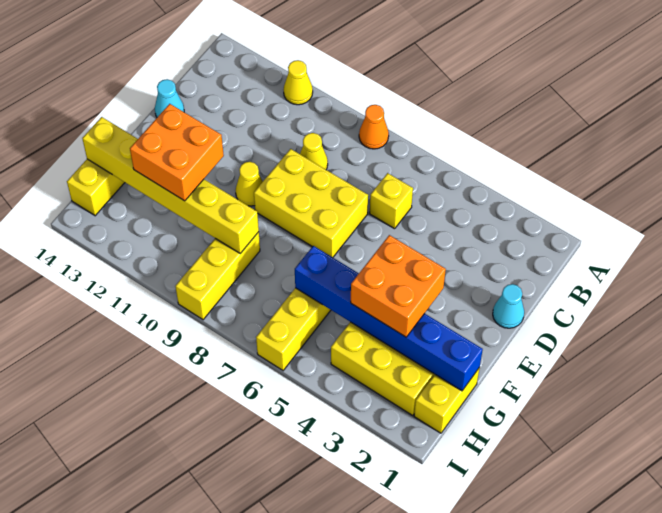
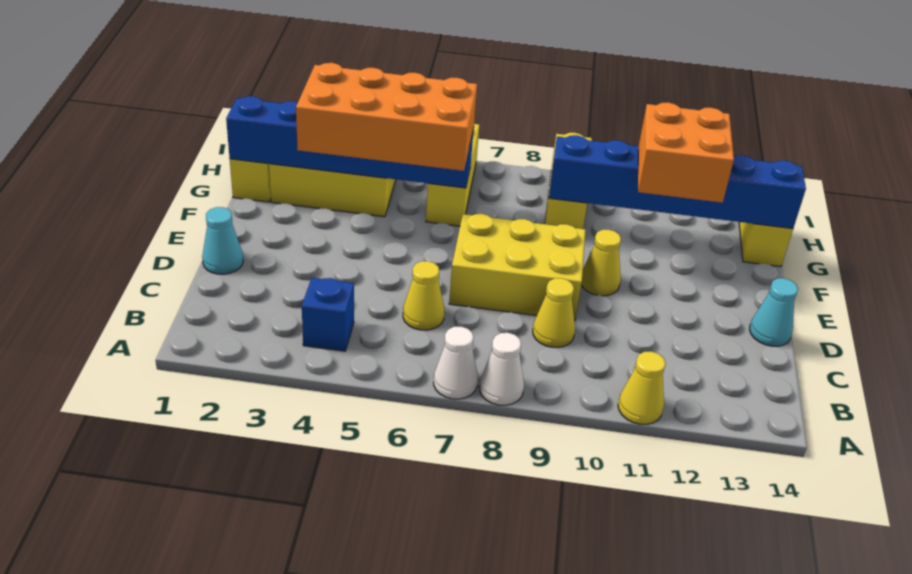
none -> white cone A7 level 1
orange cone A8 level 1 -> white cone A8 level 1
none -> blue brick B4 level 1
yellow brick C6 level 1 -> yellow cone C6 level 1
orange brick F3:G4 level 3 -> orange brick F3:G6 level 3
yellow brick G9:G14 level 2 -> blue brick G9:G14 level 2

